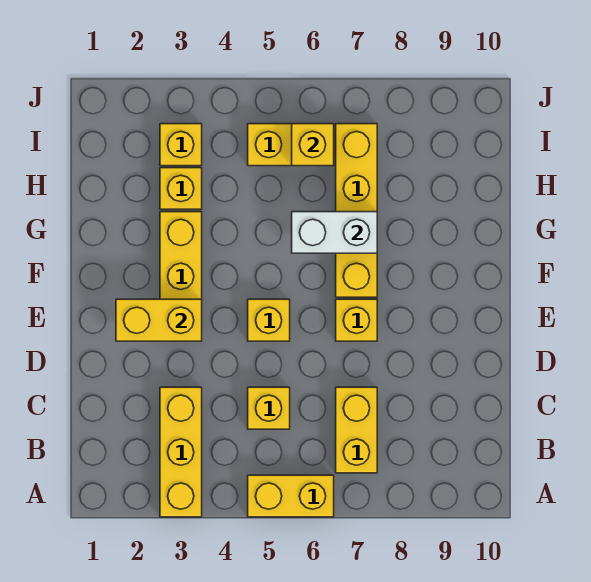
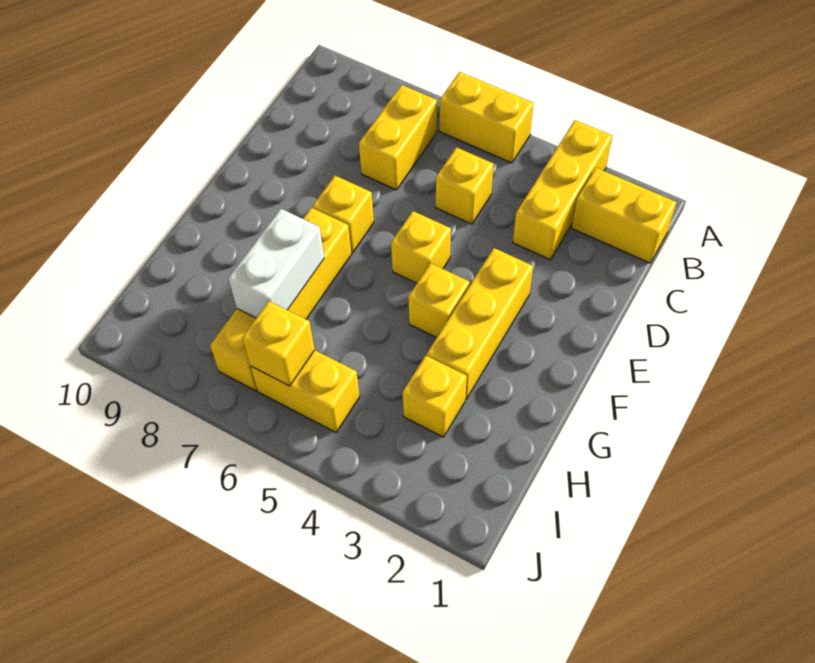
yellow brick E2:E3 level 2 -> yellow brick B1:B2 level 1
white brick G6:G7 level 2 -> white brick G7:H7 level 2
yellow brick I3 level 1 -> yellow brick F4 level 1

